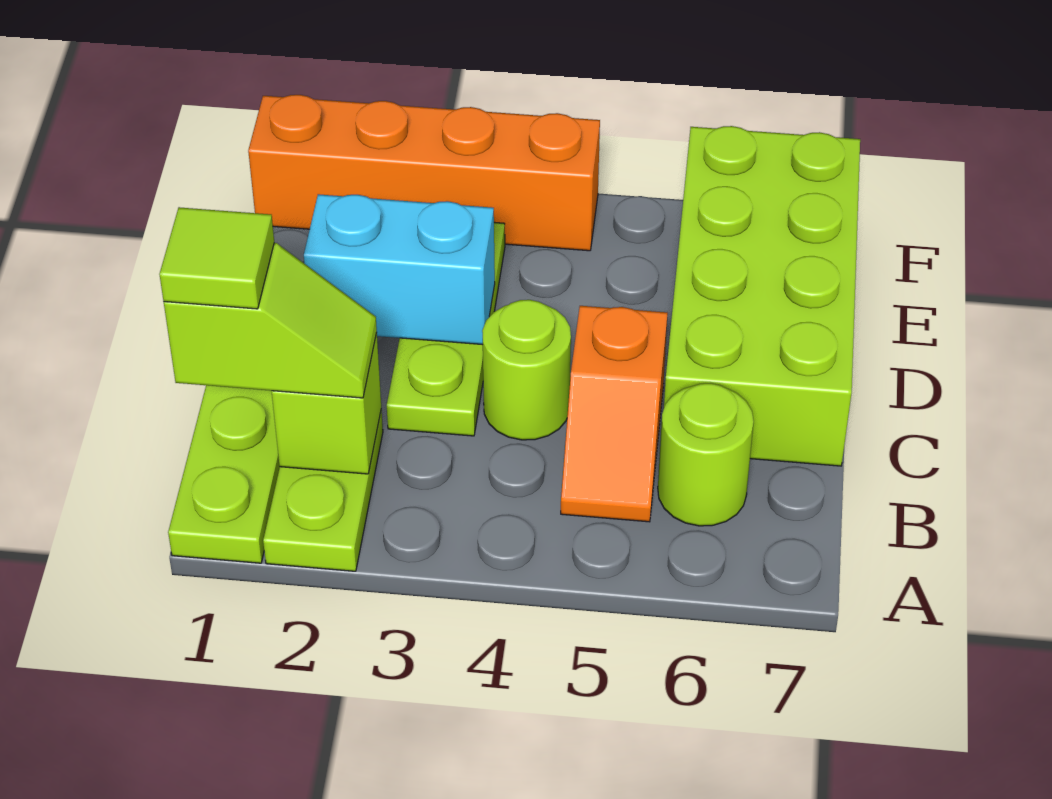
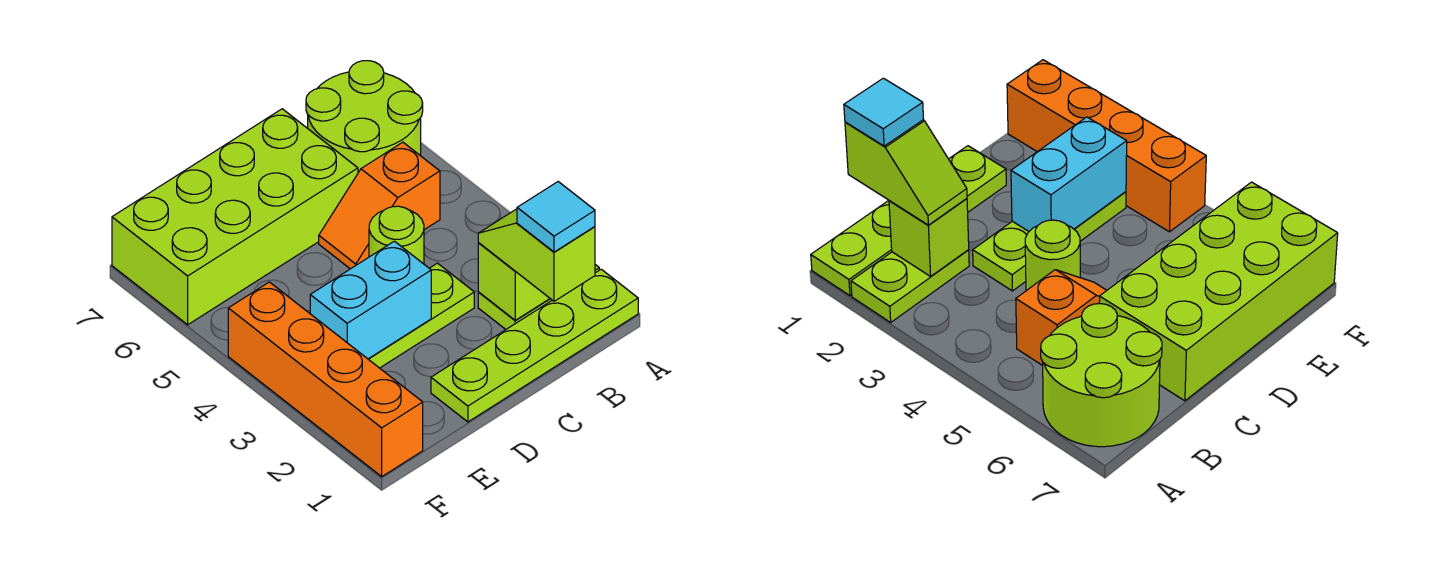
lime tile B1 level 4 -> cyan tile B1 level 4
orange slope B5:C5 level 1 top C -> orange slope B5:C5 level 1 top B
lime round brick B6 level 1 -> lime round brick A6:B7 level 1
cyan brick D2:D3 level 2 -> cyan brick D3:E3 level 2

